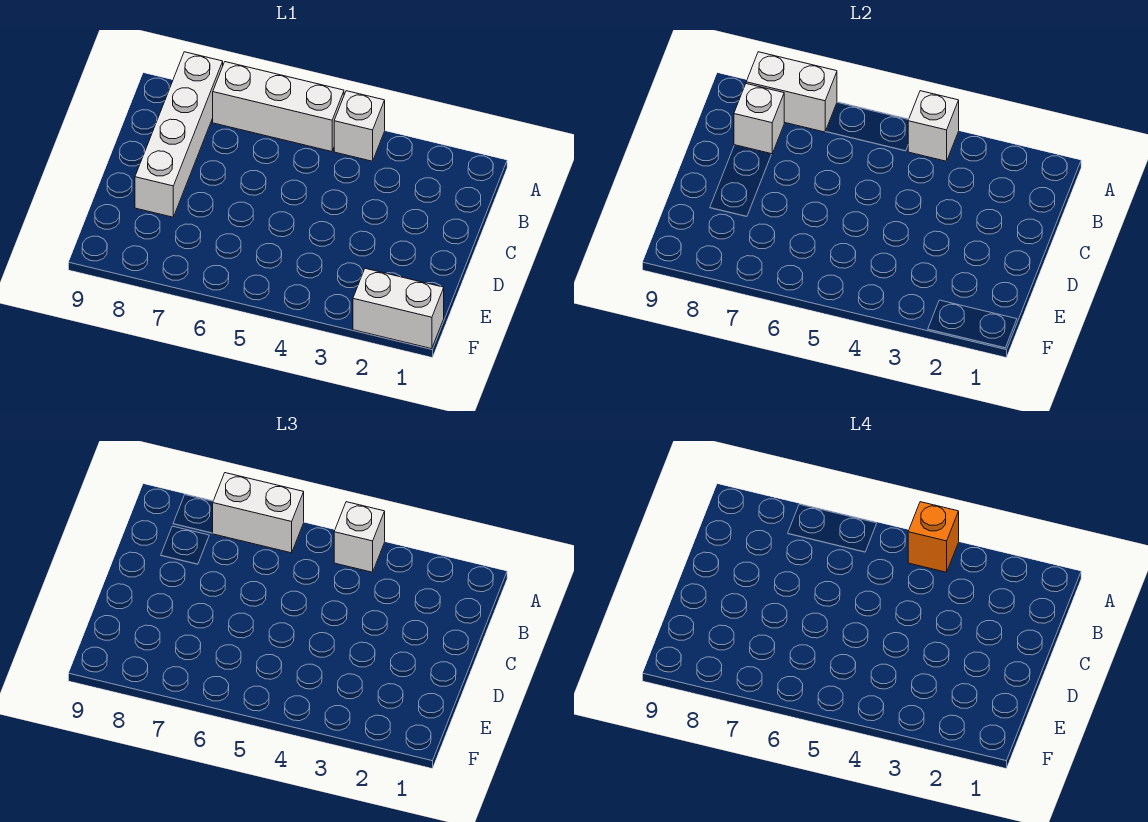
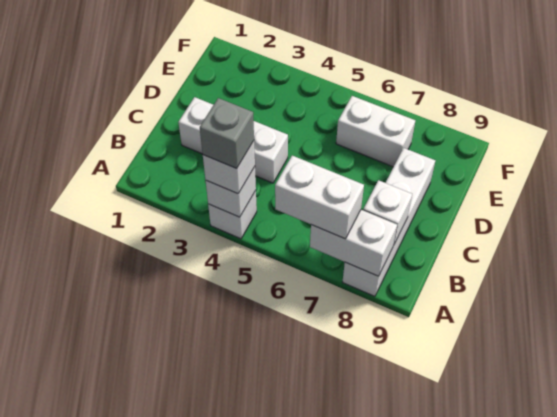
orange brick A4 level 4 -> grey brick A4 level 4
white brick A5:A7 level 1 -> white brick C2:C4 level 1
white brick F1:F2 level 1 -> white brick E6:E7 level 1

